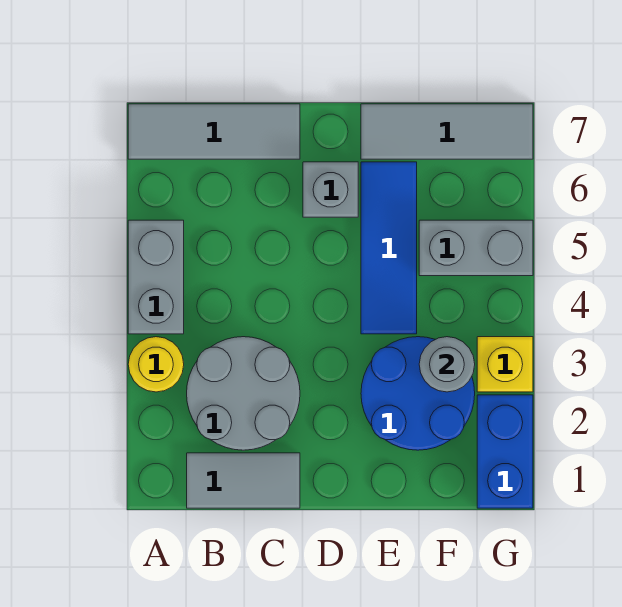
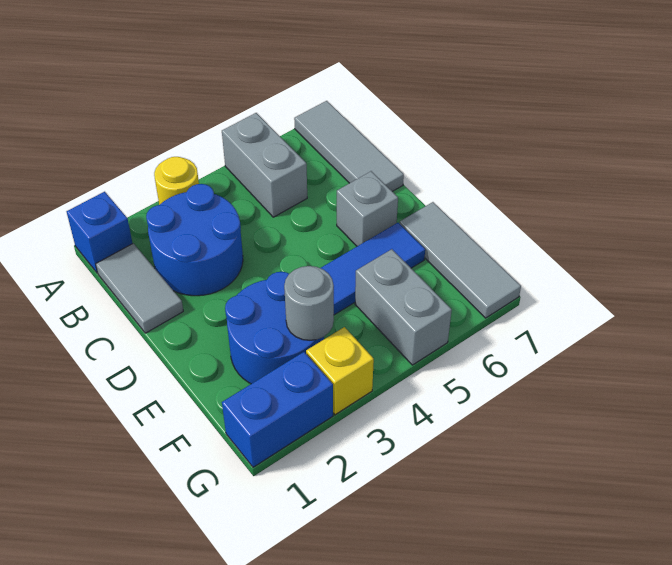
none -> blue brick A1 level 1
grey brick A4:A5 level 1 -> grey brick A5:B5 level 1
grey round brick B2:C3 level 1 -> blue round brick B2:C3 level 1

